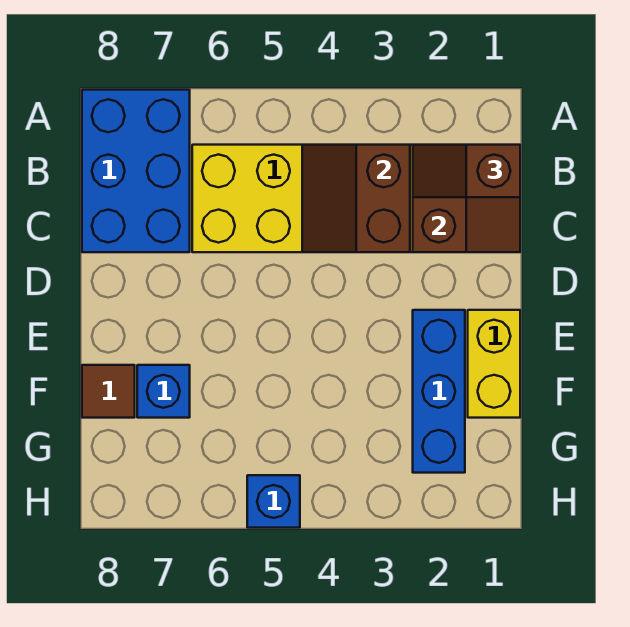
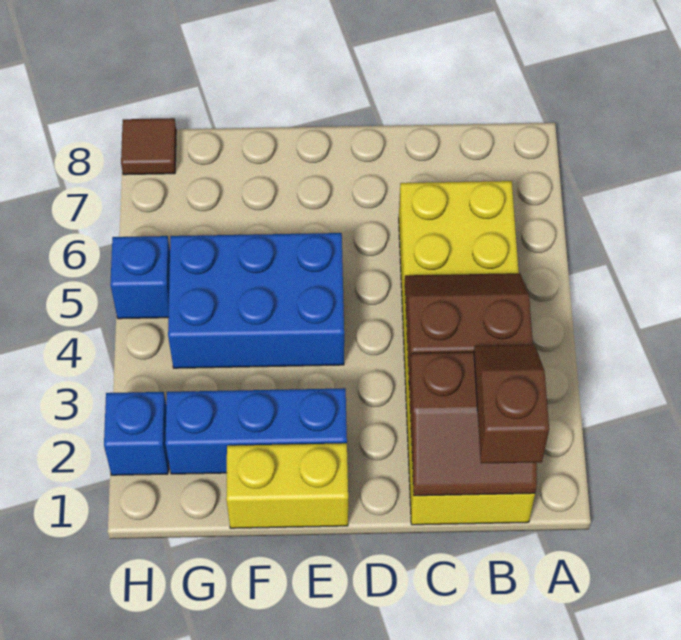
blue brick A7:C8 level 1 -> blue brick E4:G5 level 1
blue brick F7 level 1 -> blue brick H2 level 1
brown tile F8 level 1 -> brown tile H8 level 1

